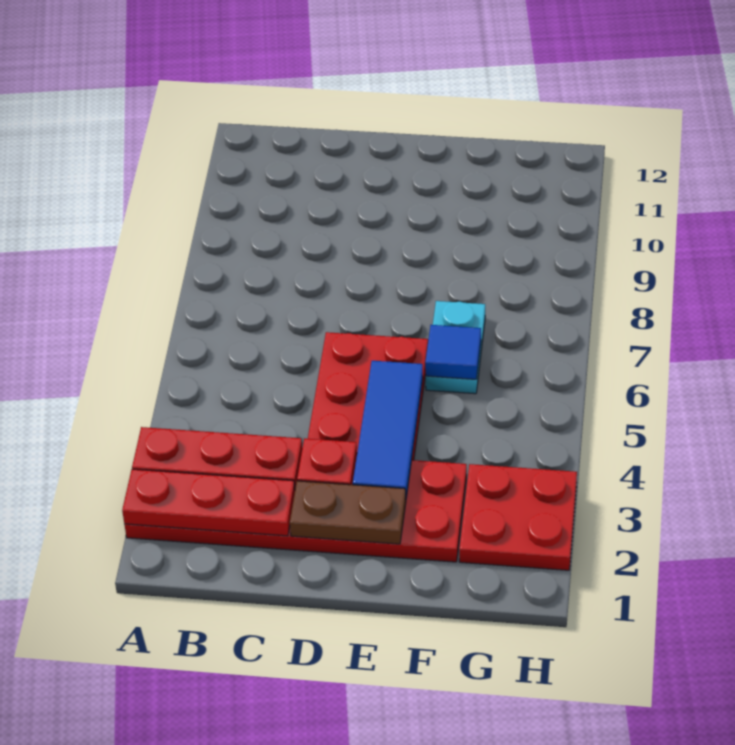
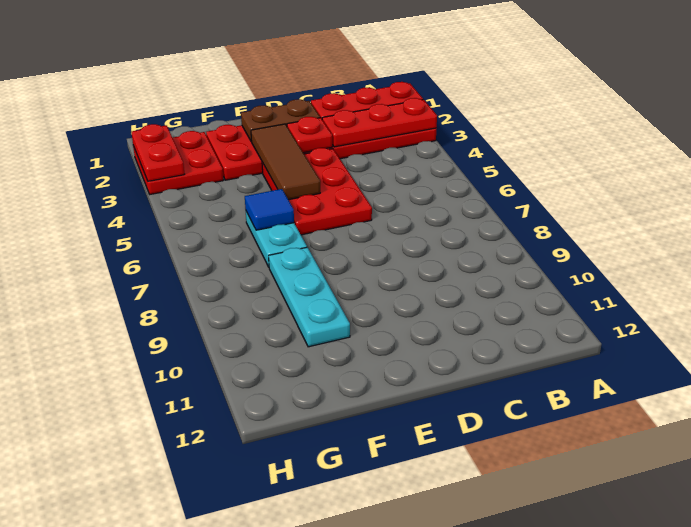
blue tile E3:E5 level 2 -> brown tile E3:E5 level 2
none -> cyan plate F8:F10 level 1
none -> red plate H2:H3 level 2

